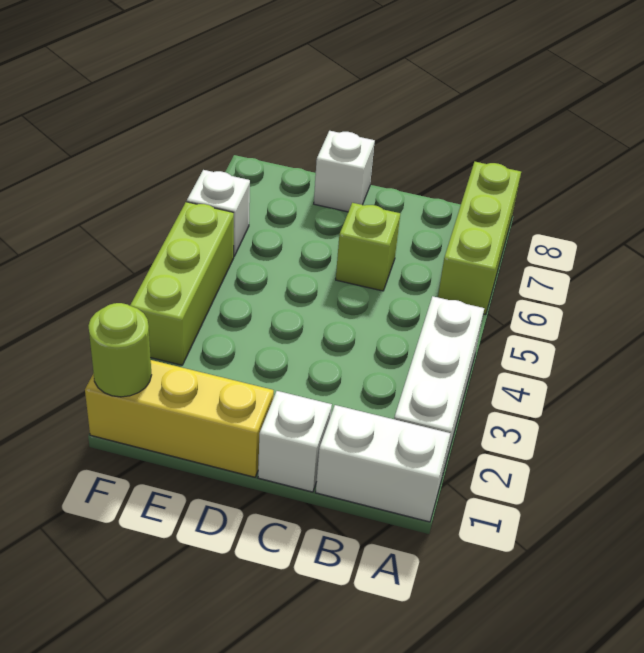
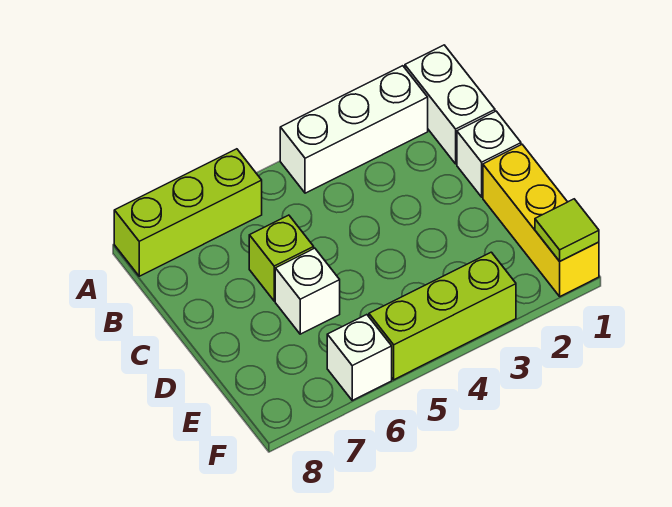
white brick D8 level 1 -> white brick D6 level 1
lime round brick F1 level 2 -> lime tile F1 level 2

